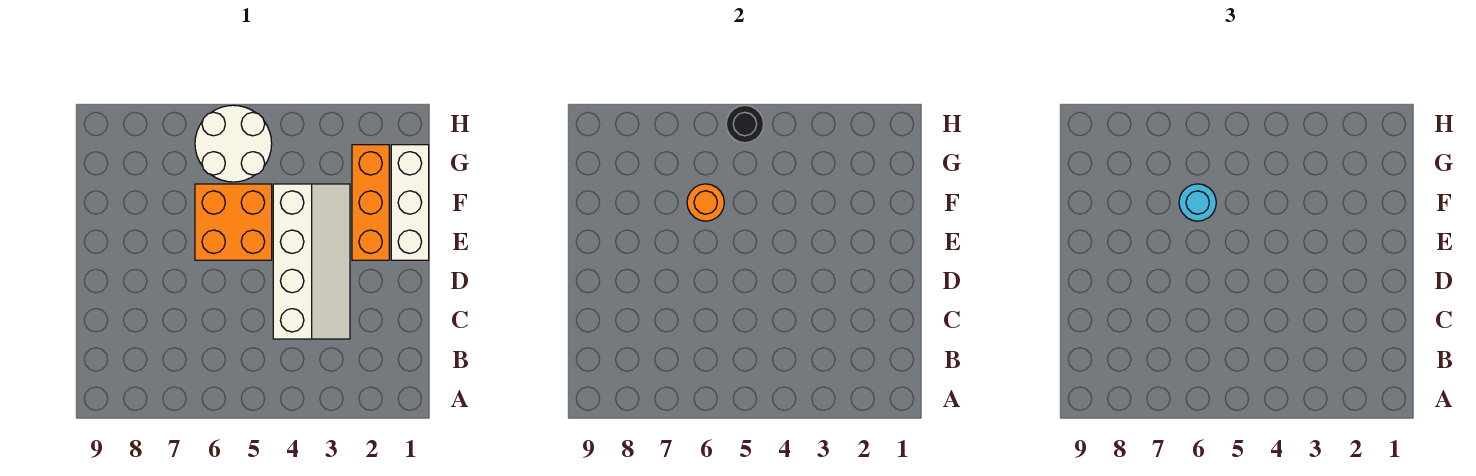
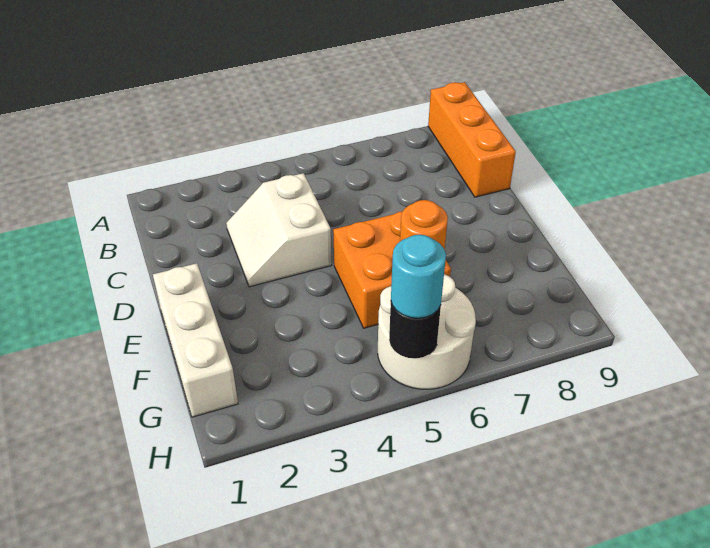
white slope C3:F4 level 1 top 4 -> white slope C3:D4 level 1 top 4
orange brick E2:G2 level 1 -> orange brick A9:C9 level 1
cyan round brick F6 level 3 -> cyan round brick H5 level 3

